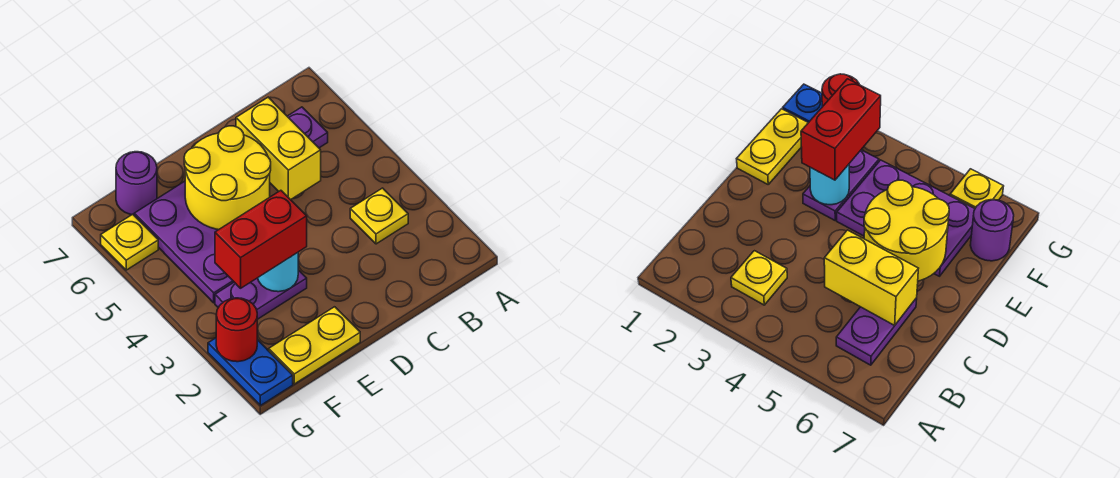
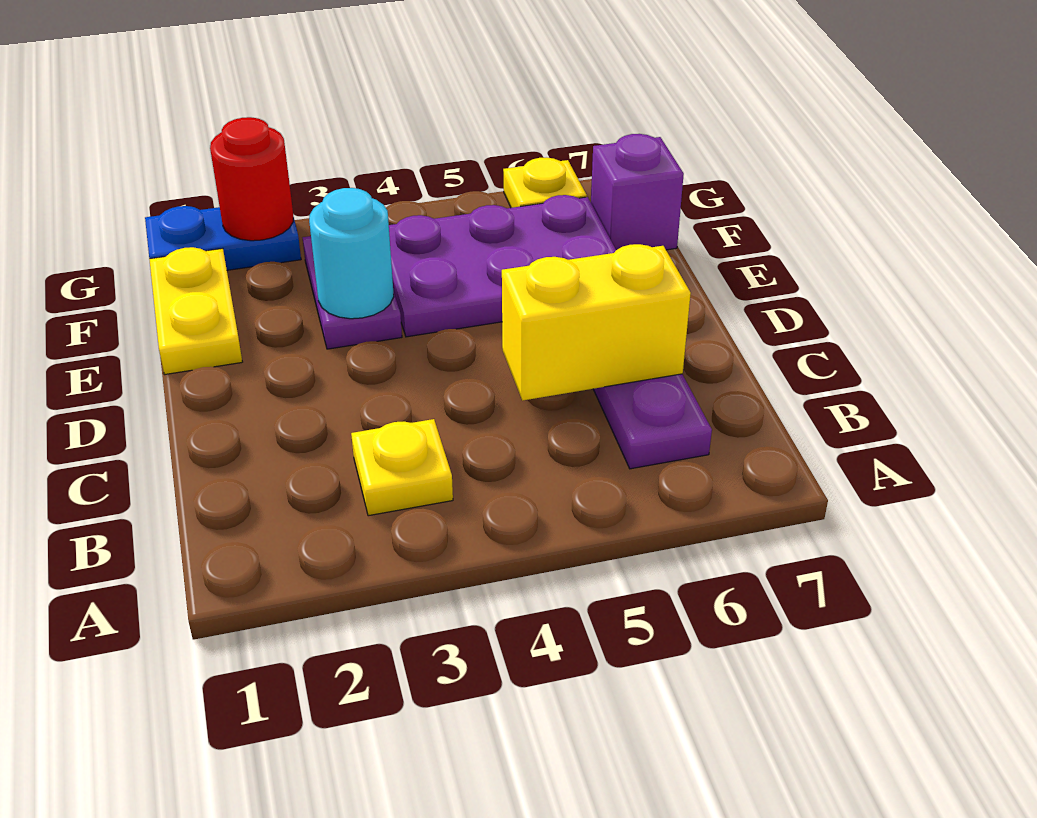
yellow round brick D5:E6 level 2 -> none
red brick E3:F3 level 3 -> none
purple round brick F7 level 1 -> purple brick F7 level 1

